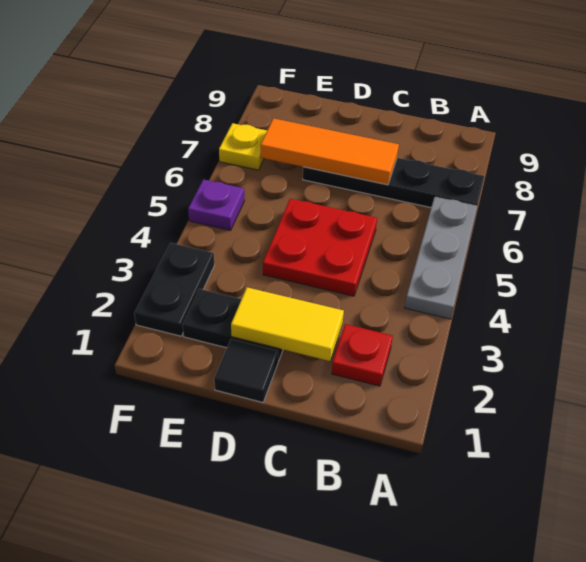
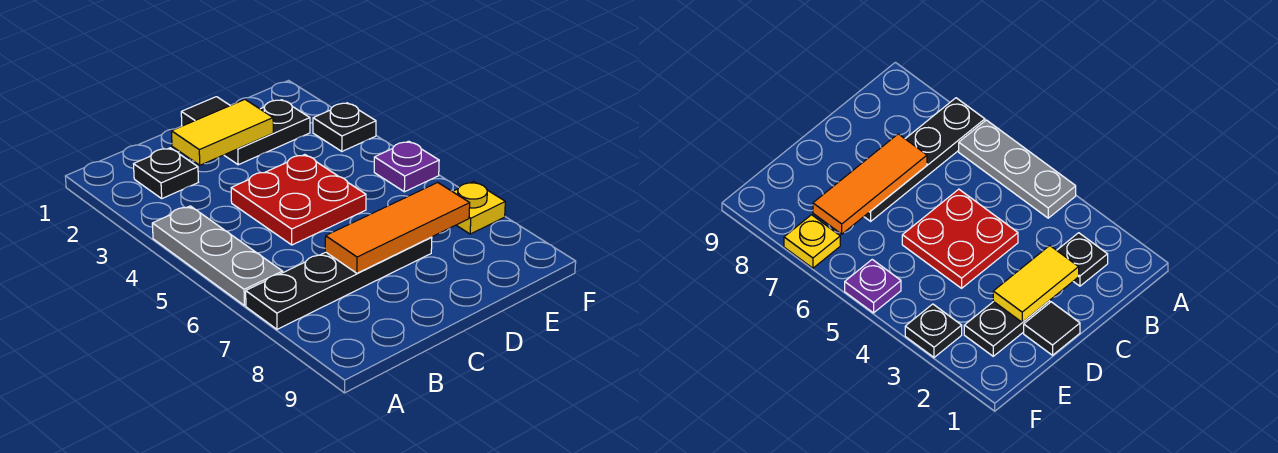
red plate B2 level 1 -> black plate B2 level 1
black plate F2:F3 level 1 -> black plate F3 level 1

